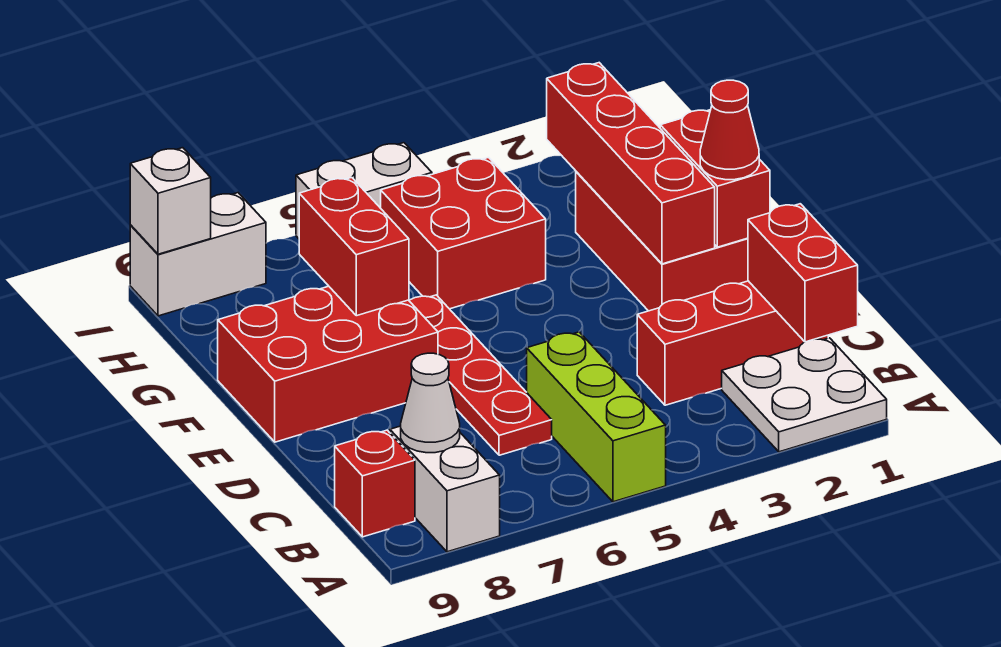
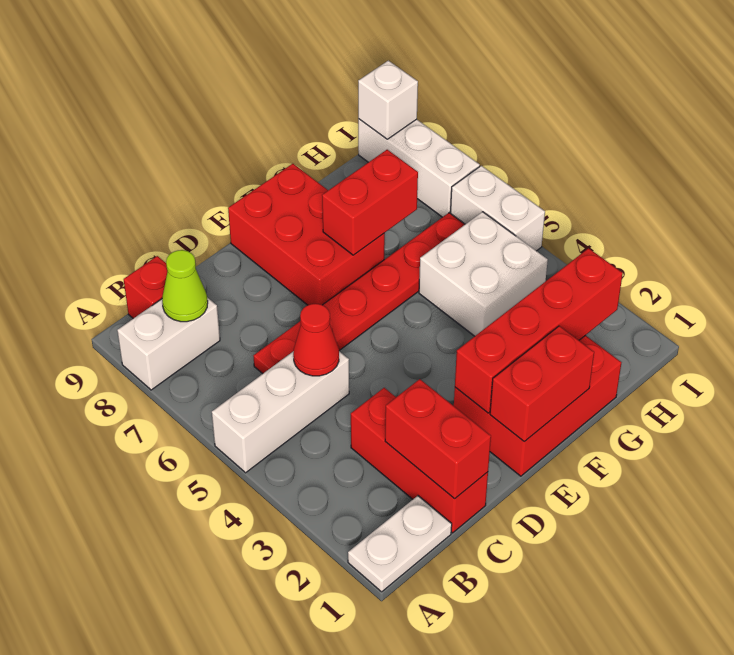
white plate A1:B2 level 1 -> white plate A1:B1 level 1
lime brick A5:C5 level 1 -> white brick A5:C5 level 1
red brick B1:C1 level 2 -> red brick C1:C2 level 2
white cone B8 level 2 -> lime cone B8 level 2
red plate C6:F6 level 1 -> red plate C6:H6 level 1
red cone E1 level 3 -> red cone C5 level 2
red brick G4:H5 level 1 -> white brick G4:H5 level 1
white brick I8:I9 level 1 -> white brick I7:I9 level 1

